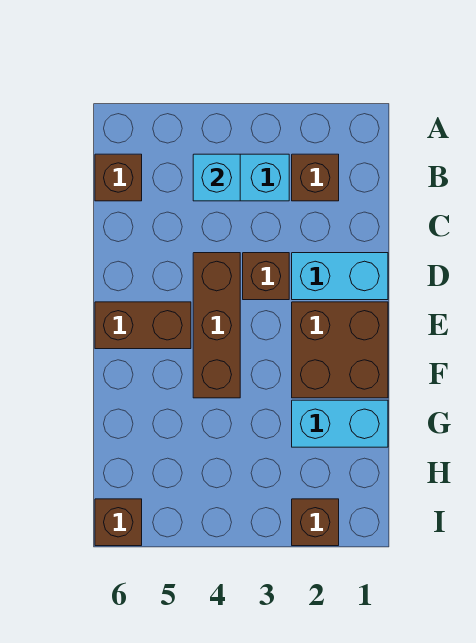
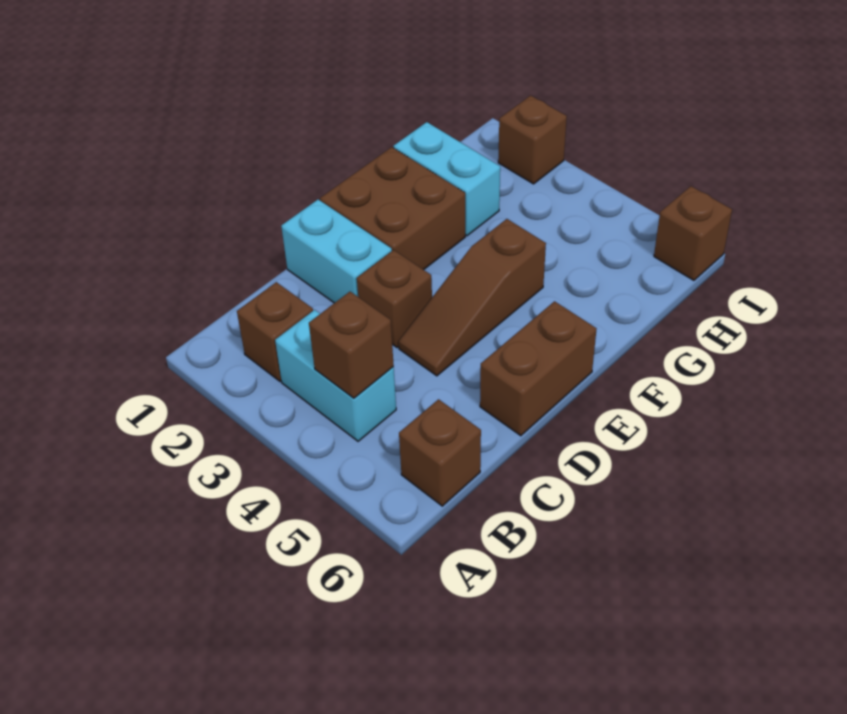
cyan brick B4 level 2 -> brown brick B4 level 2
brown brick D4:F4 level 1 -> brown slope D4:F4 level 1 top F
brown brick E5:E6 level 1 -> brown brick D6:E6 level 1

